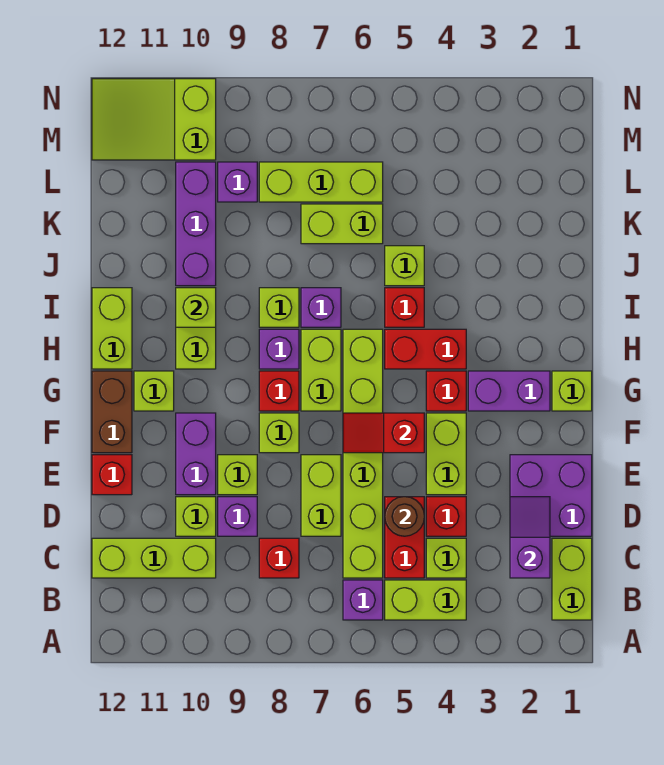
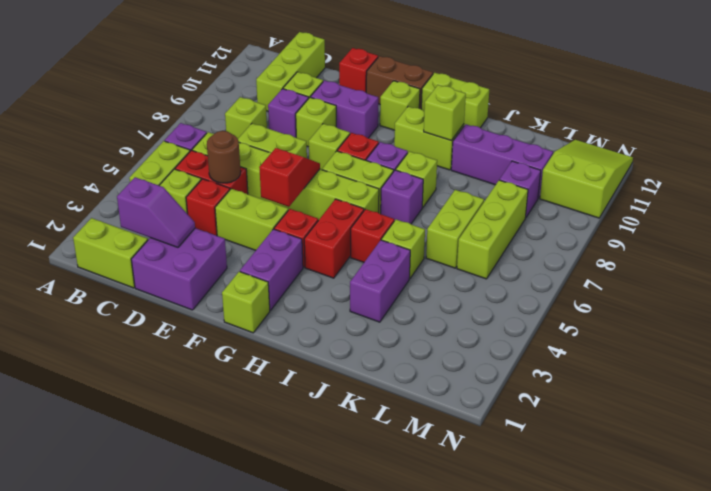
red brick C8 level 1 -> lime brick C8 level 1
none -> purple brick J3:J4 level 1

